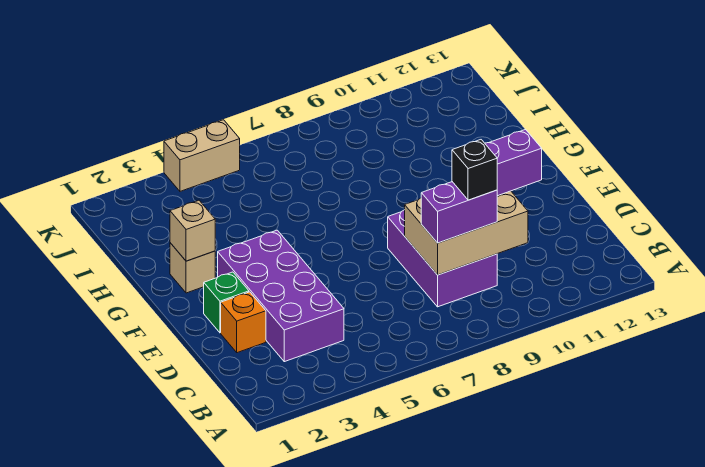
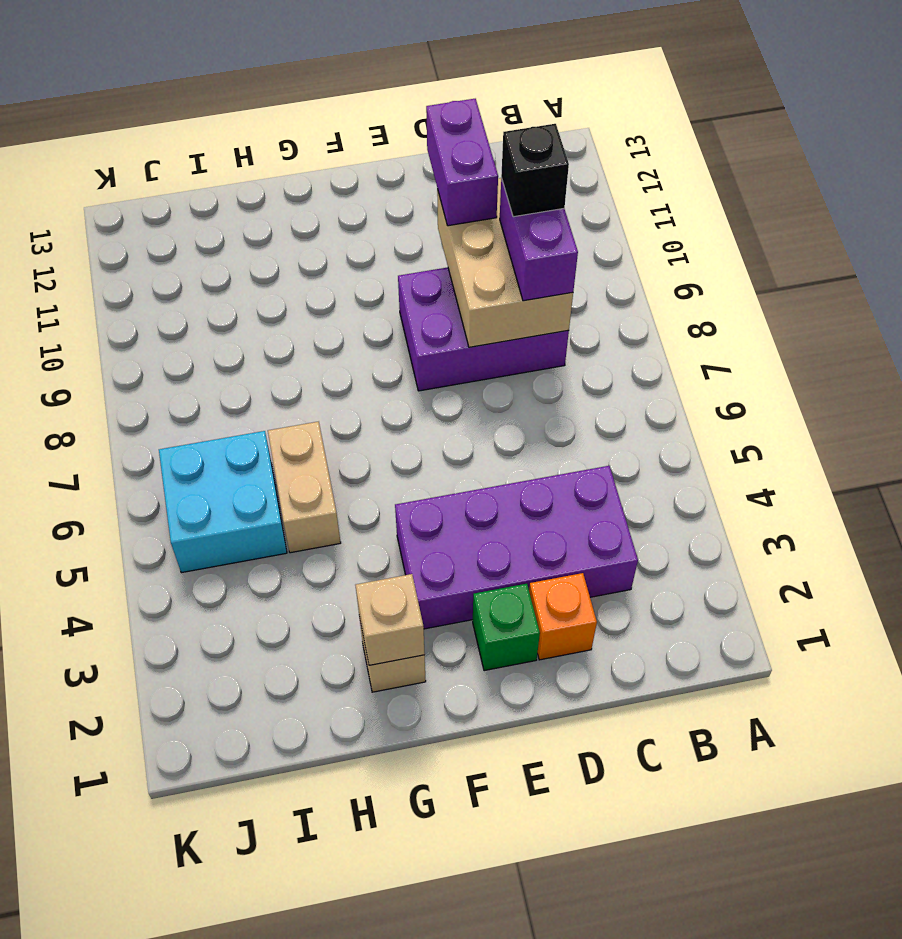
none -> cyan brick I5:J6 level 1
tan brick K4:K5 level 1 -> tan brick H5:H6 level 1

